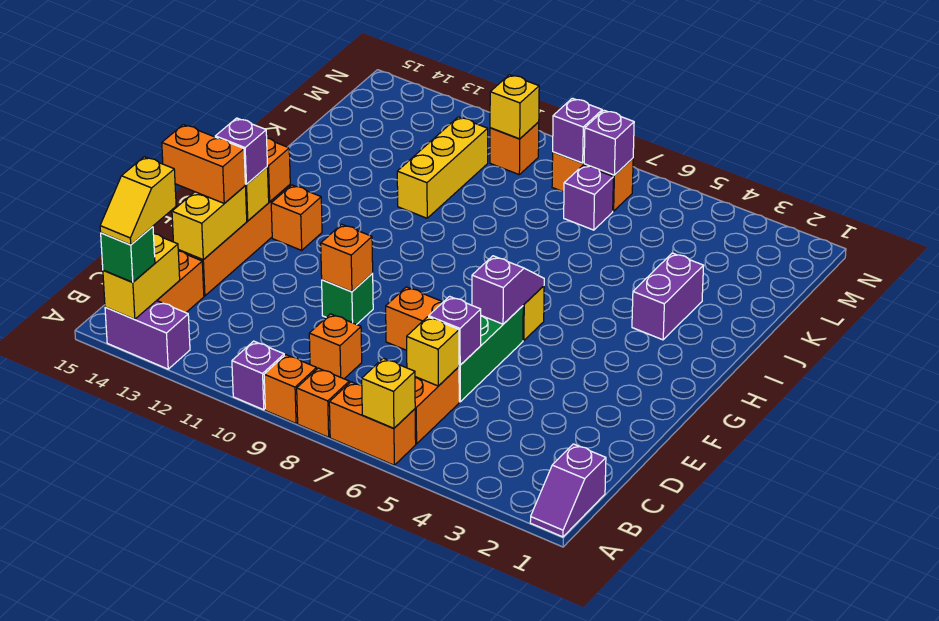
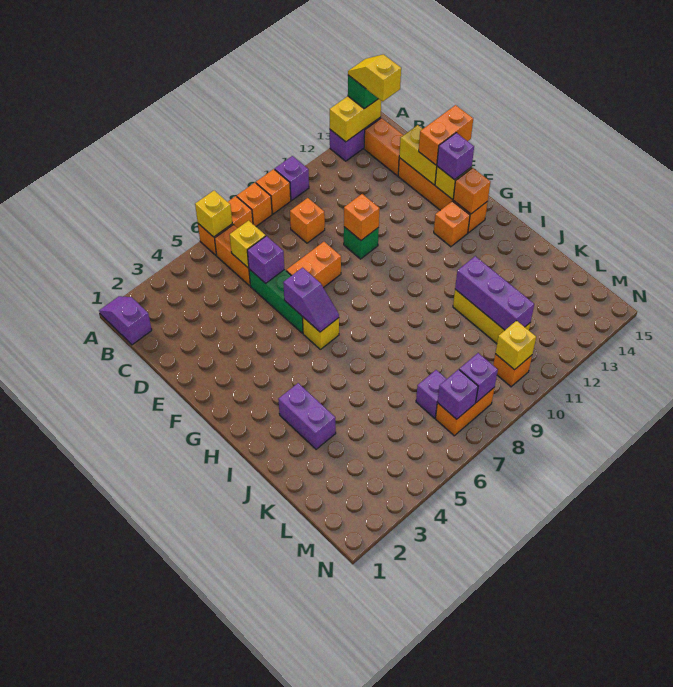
yellow brick A14:B14 level 2 -> yellow brick A13:A14 level 2
none -> purple brick J11:L11 level 2

